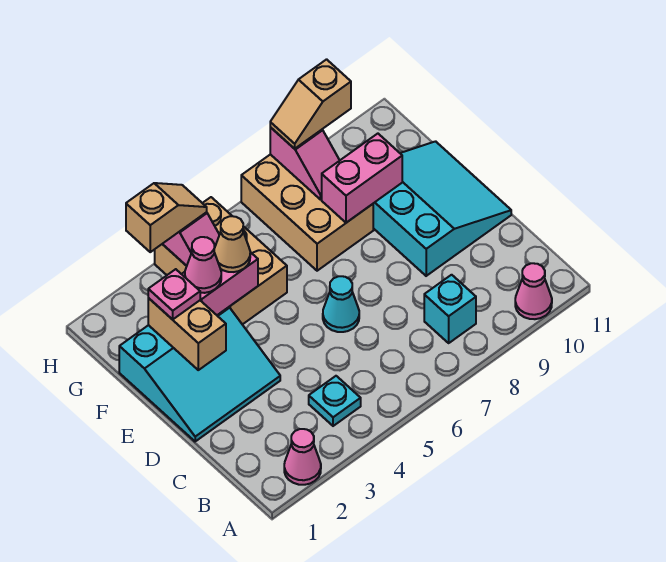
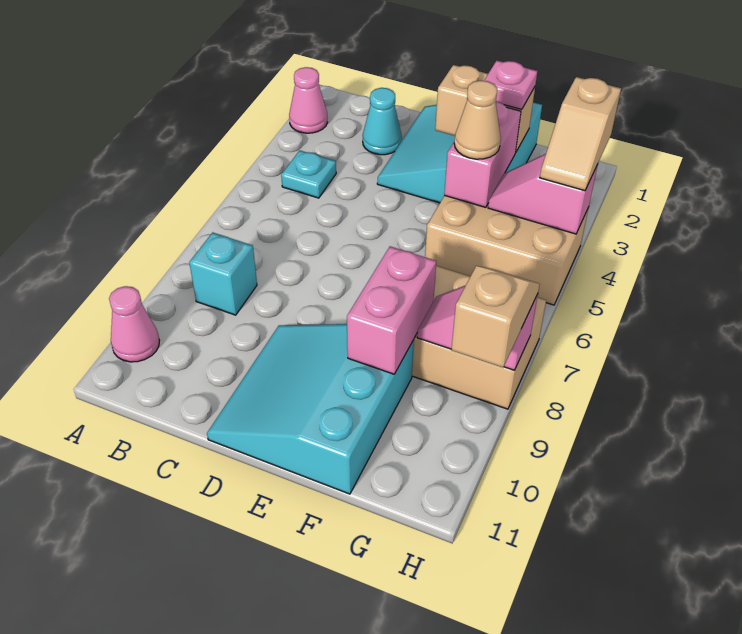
cyan cone D6 level 1 -> cyan cone C2 level 1
cyan slope D9:F11 level 1 top 9 -> cyan slope D9:F11 level 1 top F
pink cone F3 level 3 -> none

